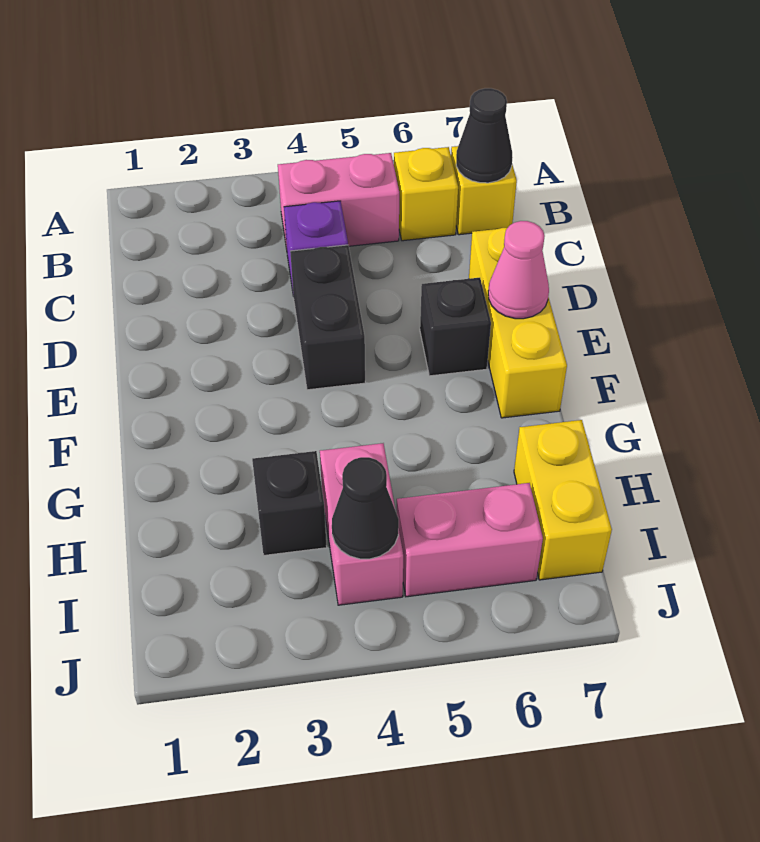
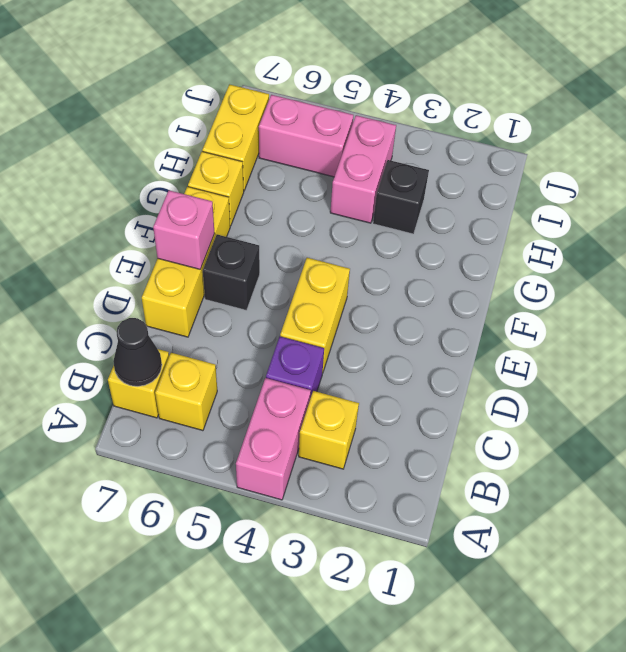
none -> yellow brick B3 level 1
pink brick B4:B5 level 1 -> pink brick A4:B4 level 1
black brick D4:E4 level 1 -> yellow brick D4:E4 level 1
pink cone E7 level 2 -> pink brick E7 level 2
none -> yellow brick G7 level 1
black cone I4 level 2 -> none

